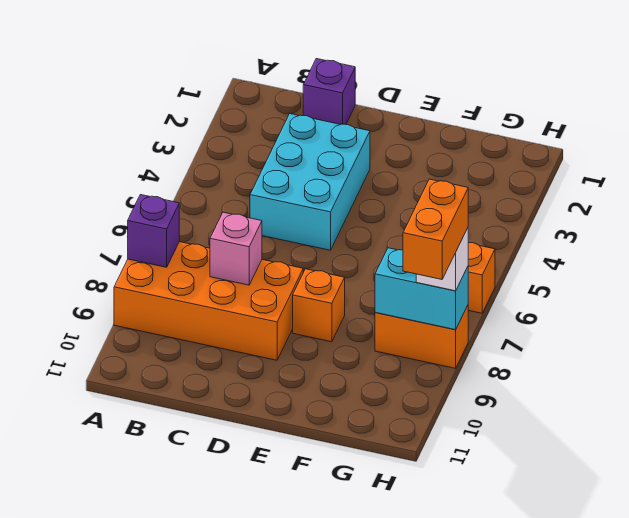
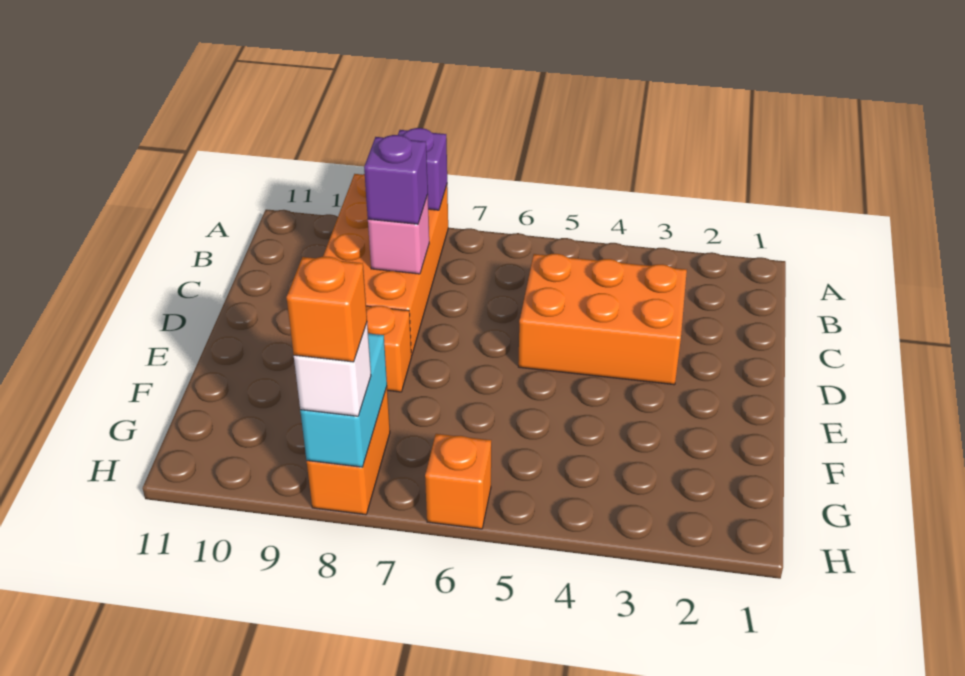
purple brick C1 level 1 -> purple brick C8 level 3
cyan brick C3:D5 level 1 -> orange brick C3:D5 level 1
orange brick H8:H9 level 4 -> orange brick H8 level 4

